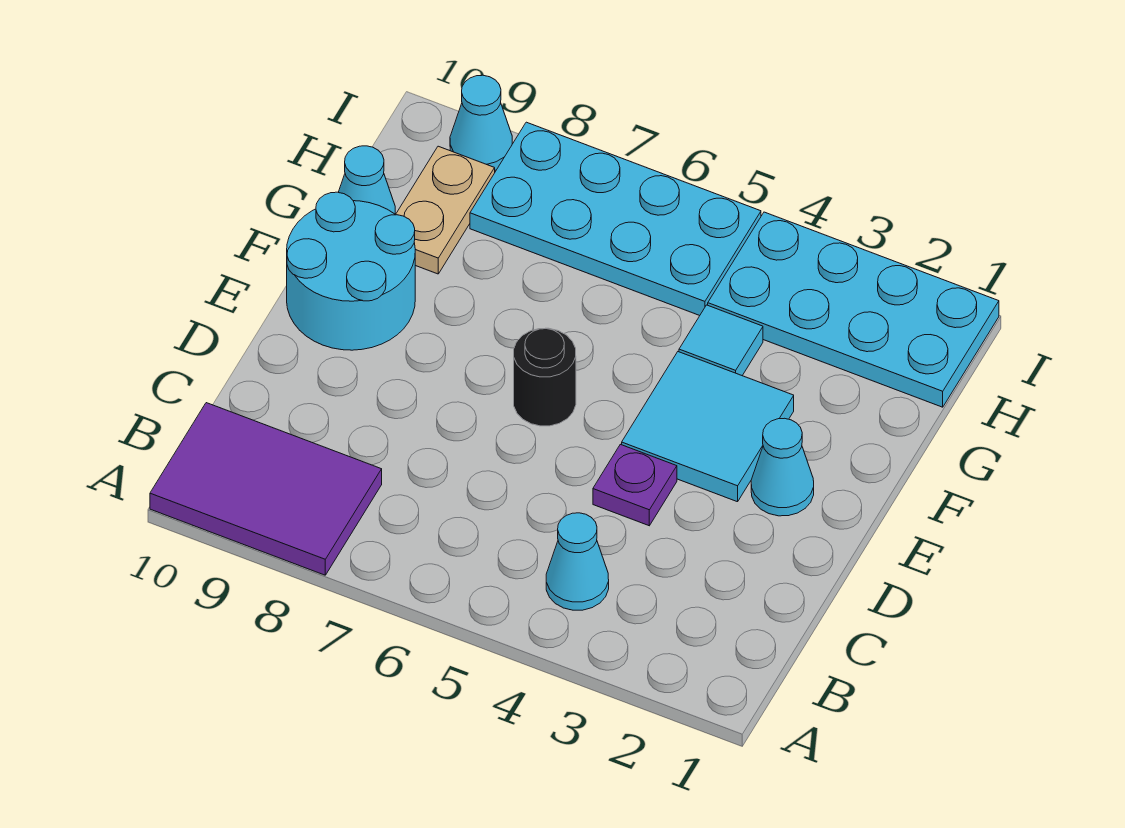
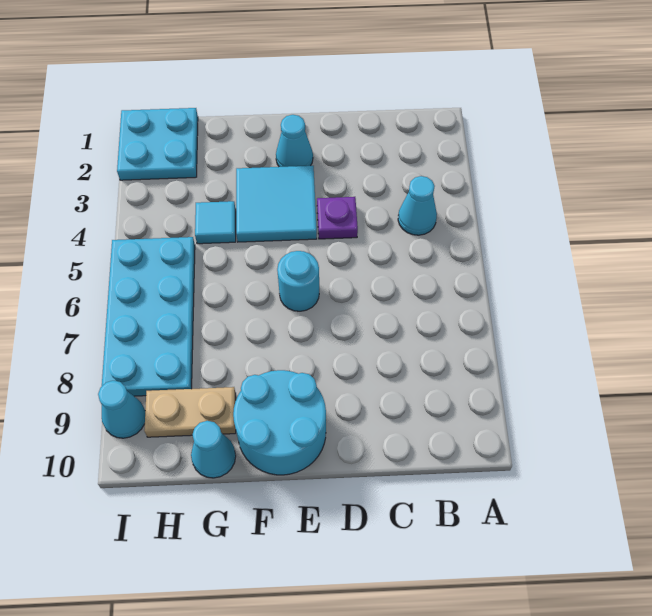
purple tile A8:B10 level 1 -> none
black round brick E6 level 1 -> cyan round brick E6 level 1
cyan plate H1:I4 level 1 -> cyan plate H1:I2 level 1

